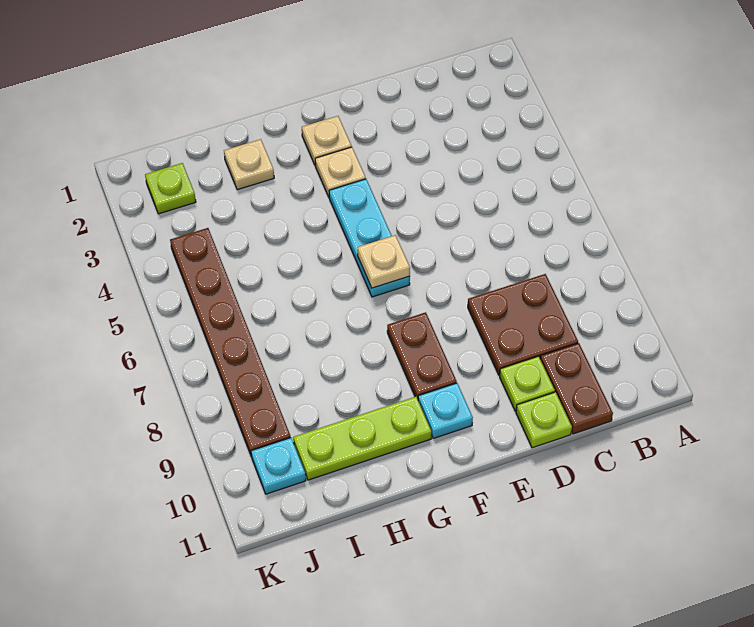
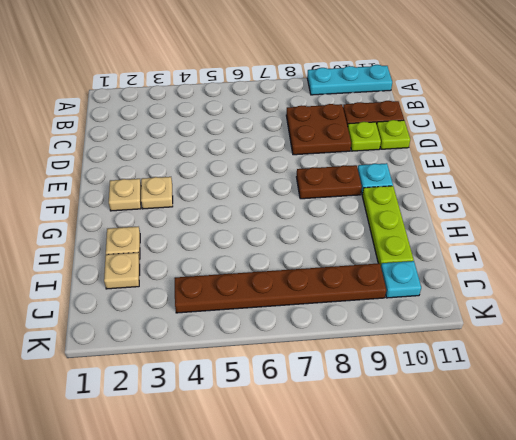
cyan plate F4:F6 level 1 -> cyan plate A9:A11 level 1
tan plate F6 level 2 -> tan plate I2 level 1
lime plate J2 level 1 -> none

